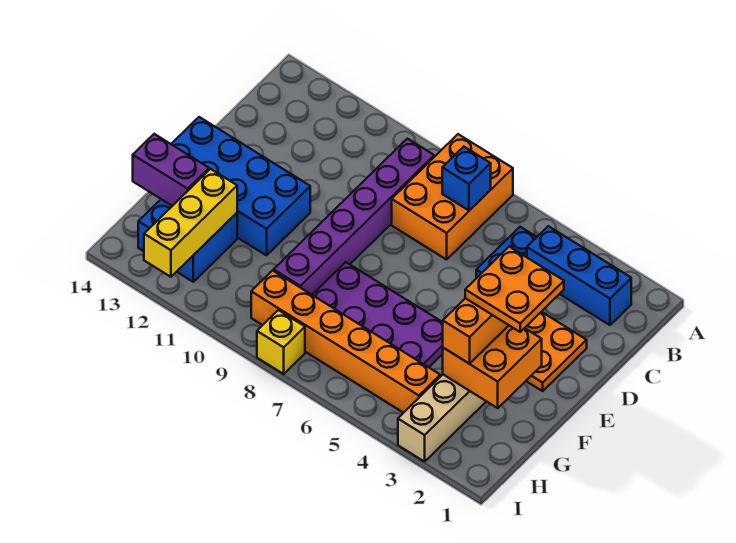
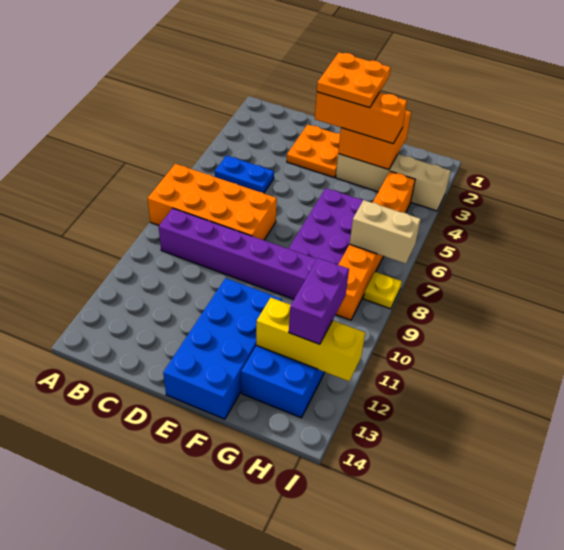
orange brick A7:C8 level 1 -> orange brick A7:D8 level 1
blue brick B2:B4 level 1 -> none
blue brick B7 level 2 -> none
purple brick G13:G14 level 2 -> purple brick H11:H12 level 3
none -> tan brick H7:I7 level 2
yellow brick I8 level 1 -> yellow plate I8 level 1

